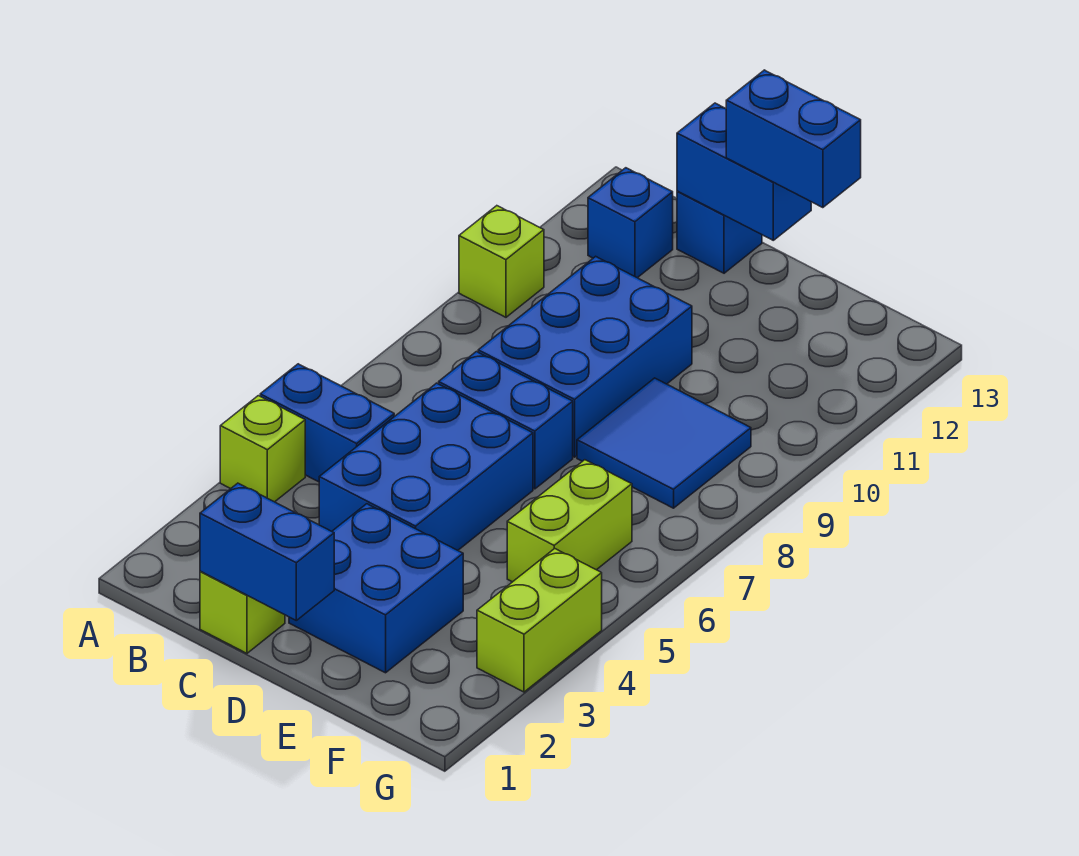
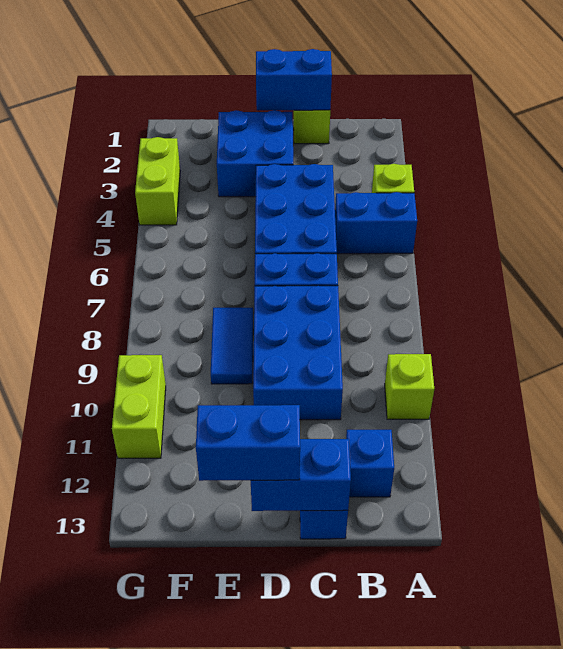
blue tile E8:F9 level 1 -> blue tile E8:E9 level 1
lime brick F5:F6 level 1 -> lime brick G10:G11 level 1

